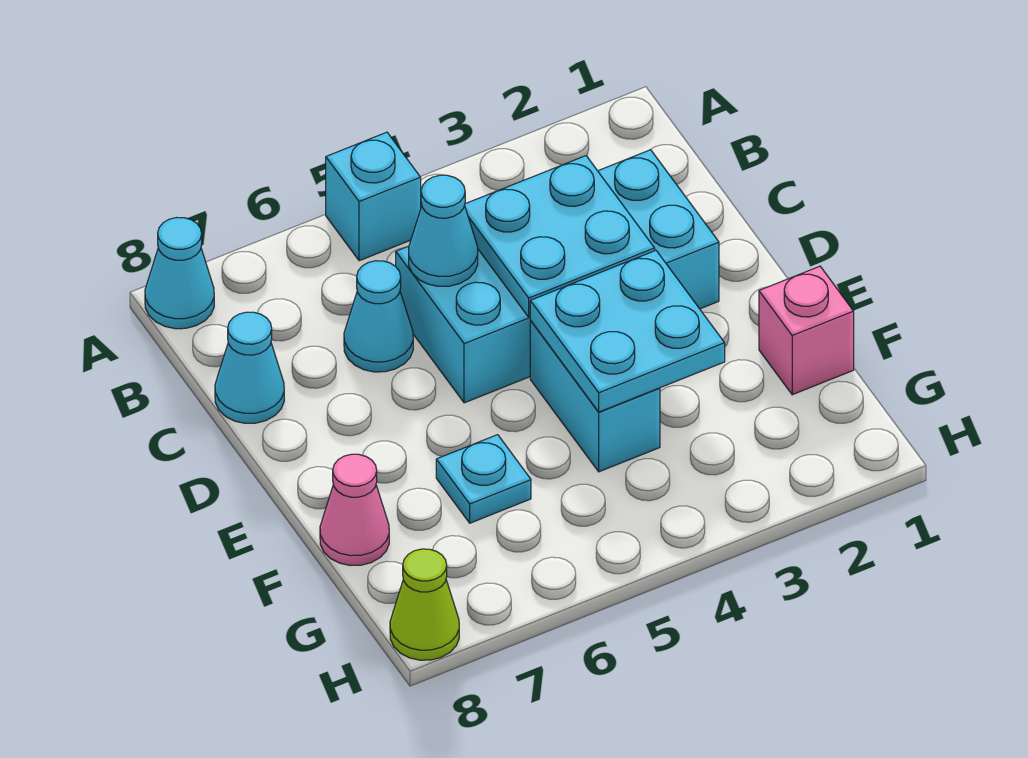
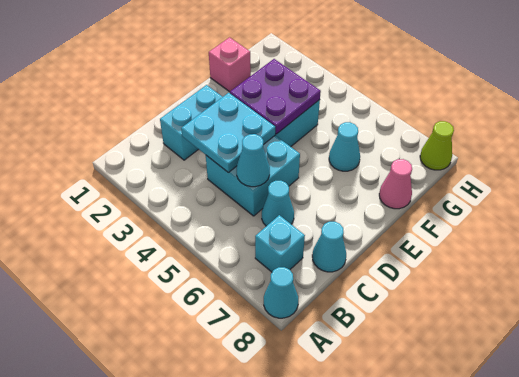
cyan brick A5 level 1 -> cyan brick B7 level 1
cyan plate E3:F4 level 2 -> purple plate E3:F4 level 2
cyan plate F6 level 1 -> cyan cone F6 level 1

